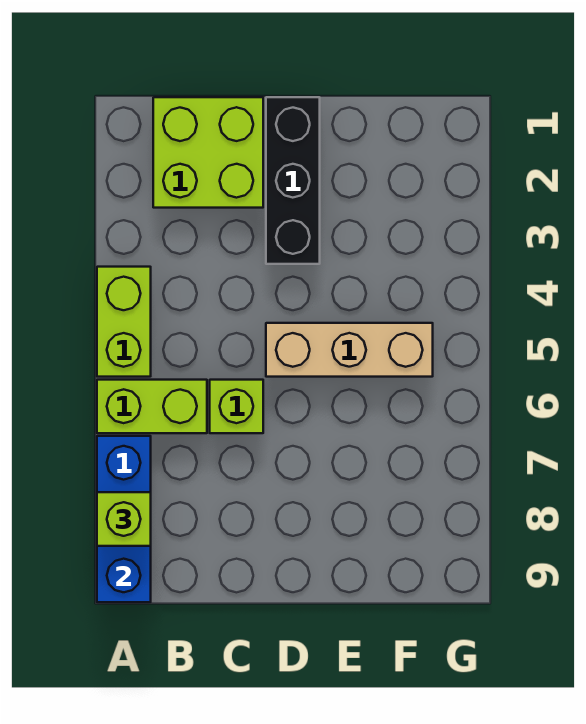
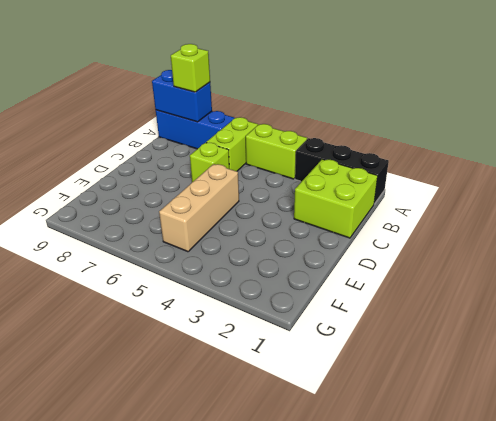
black brick D1:D3 level 1 -> black brick A1:A3 level 1

